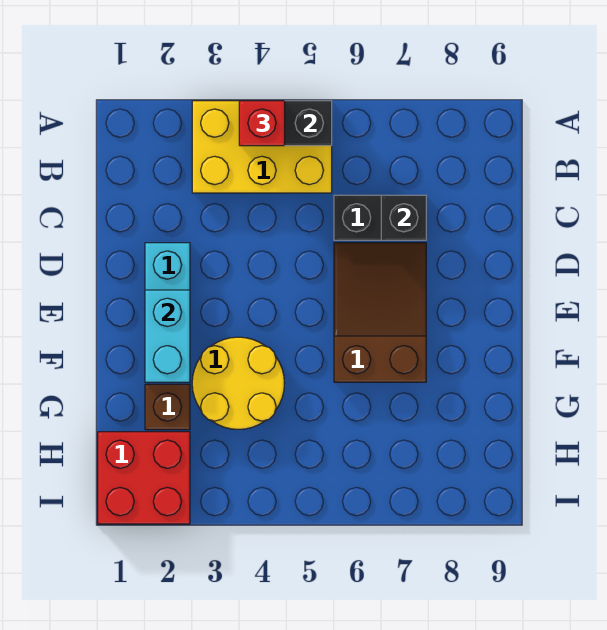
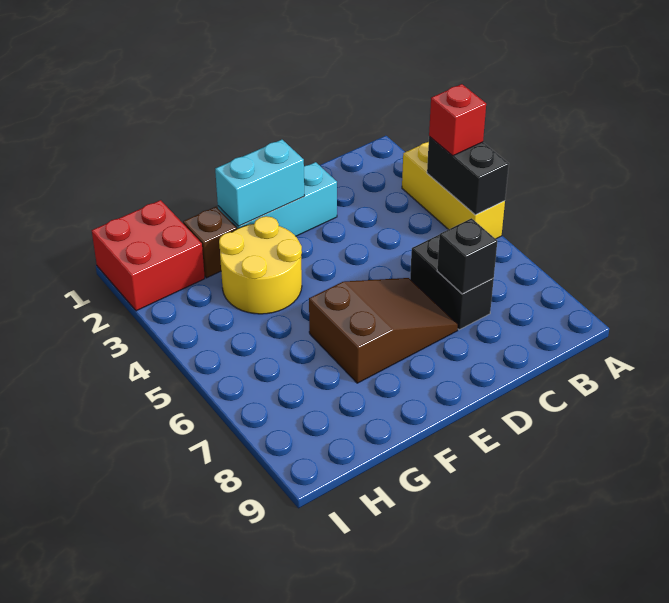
yellow brick A3:B5 level 1 -> yellow brick A3:A5 level 1

